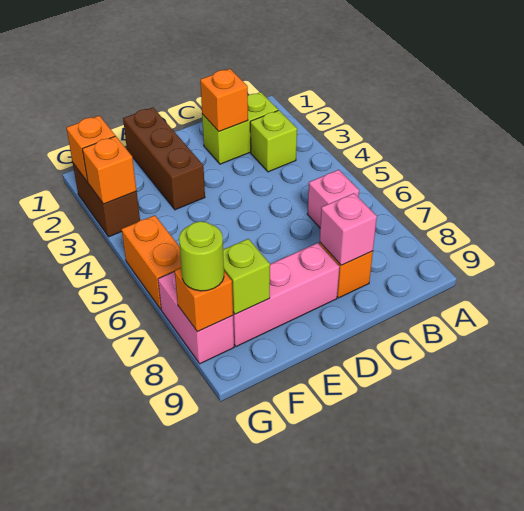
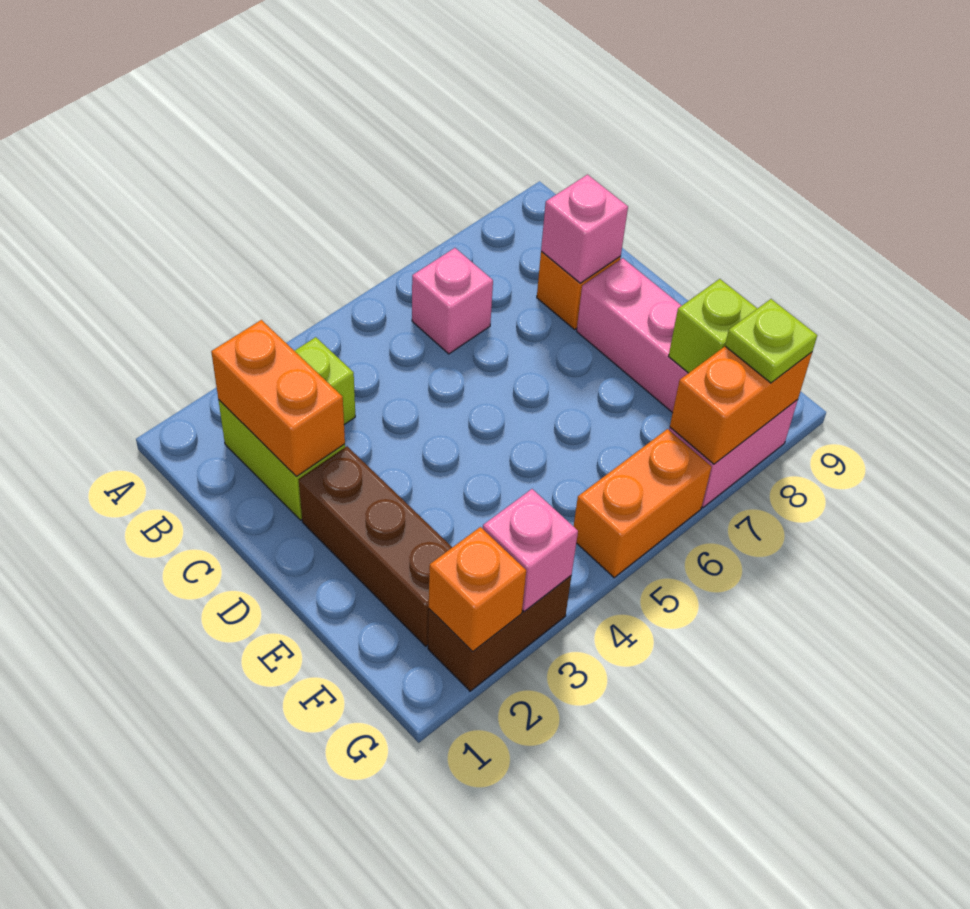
orange brick C2 level 2 -> orange brick B2:C2 level 2
brown brick E1:E3 level 1 -> brown brick D2:F2 level 1
orange brick G3 level 2 -> pink brick G3 level 2
orange brick G8 level 2 -> orange brick G7:G8 level 2
lime round brick G8 level 3 -> lime plate G8 level 3

